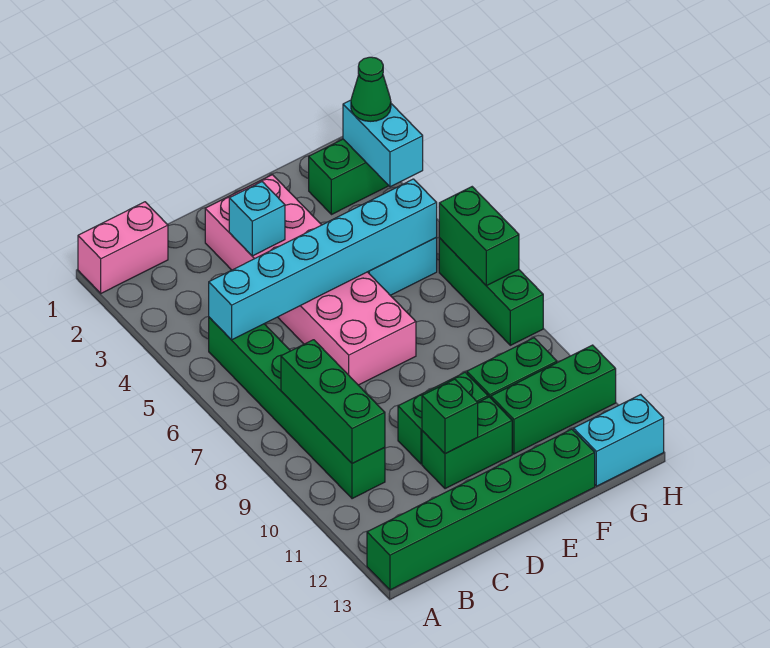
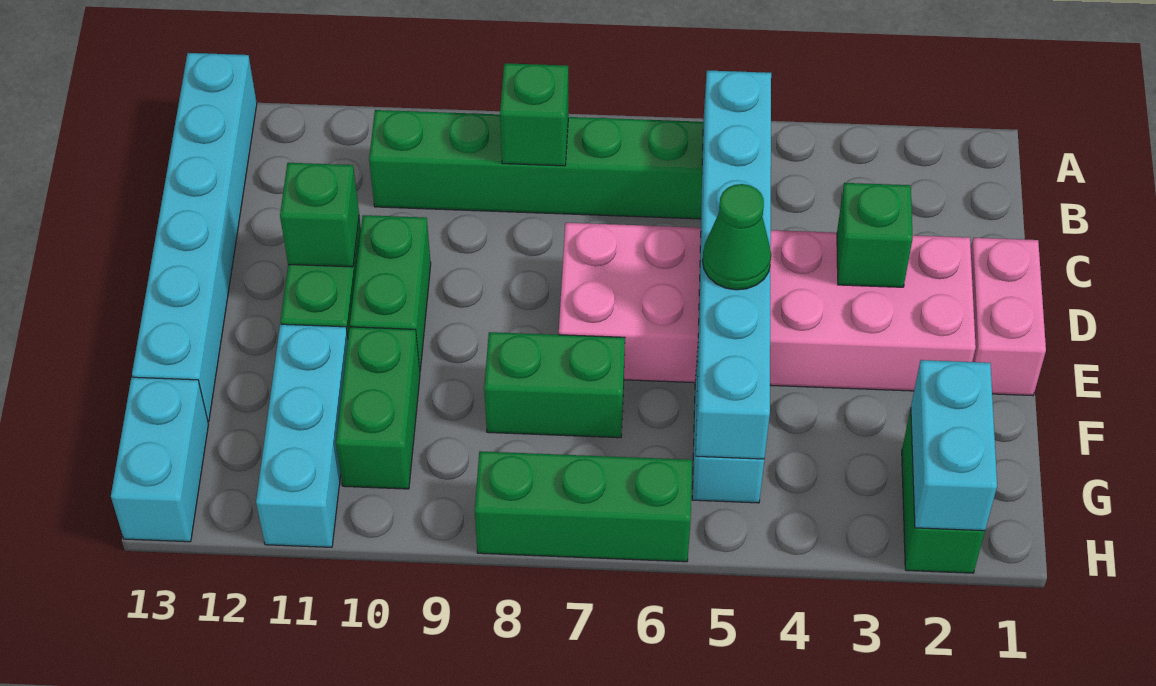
pink brick A1:B1 level 1 -> pink brick D1:E1 level 1
green brick A13:F13 level 1 -> cyan brick A13:F13 level 1
green brick B8:B10 level 2 -> green brick B8 level 2
cyan brick D3 level 2 -> green brick D3 level 2
green brick F11:H11 level 1 -> cyan brick F11:H11 level 1
cyan brick H2:H3 level 2 -> cyan brick G2:H2 level 2
green cone H2 level 3 -> green cone E5 level 3
green brick H6:H7 level 2 -> green brick F7:F8 level 1

